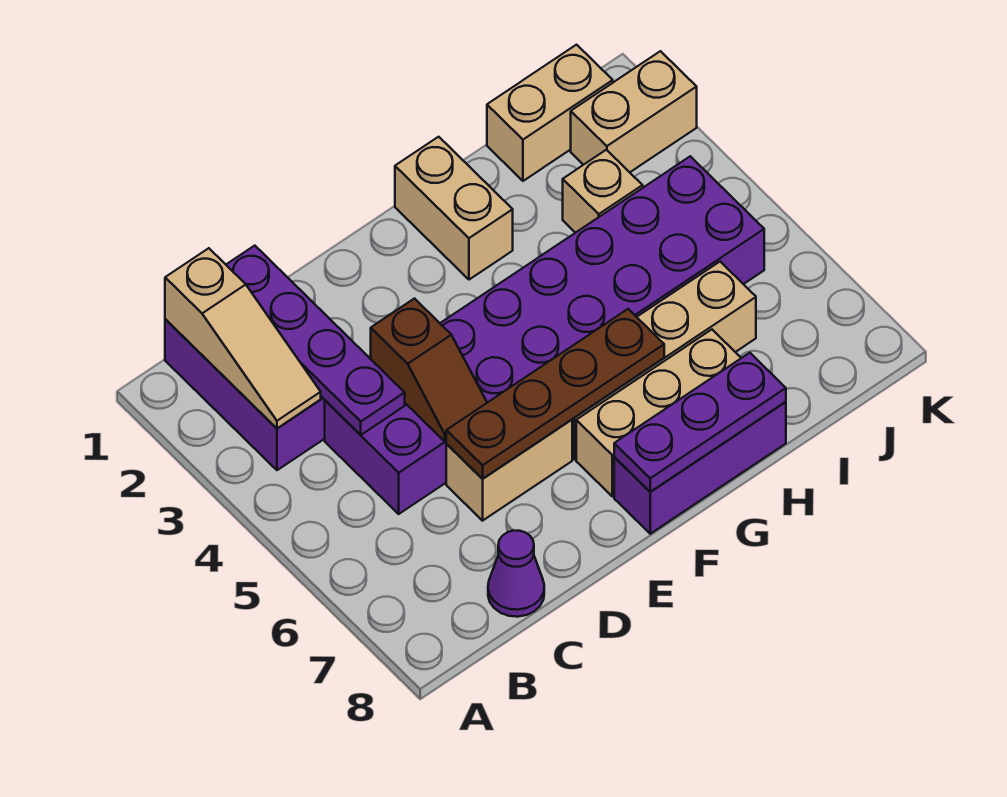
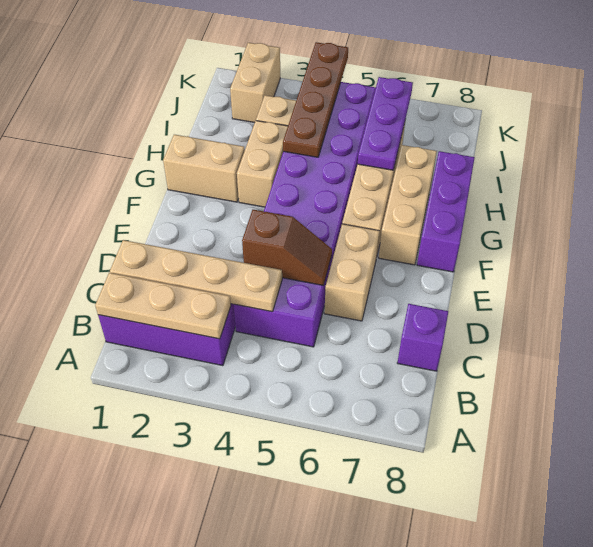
tan slope B1:B3 level 2 top 1 -> tan plate B1:B3 level 2
purple plate C1:C4 level 2 -> tan plate C1:C4 level 2
purple cone C8 level 1 -> purple brick C8 level 1
brown plate D6:G6 level 2 -> brown plate H4:K4 level 2
purple plate F8:H8 level 2 -> purple plate H6:J6 level 2
tan brick I1:J1 level 1 -> tan brick G3:H3 level 1

